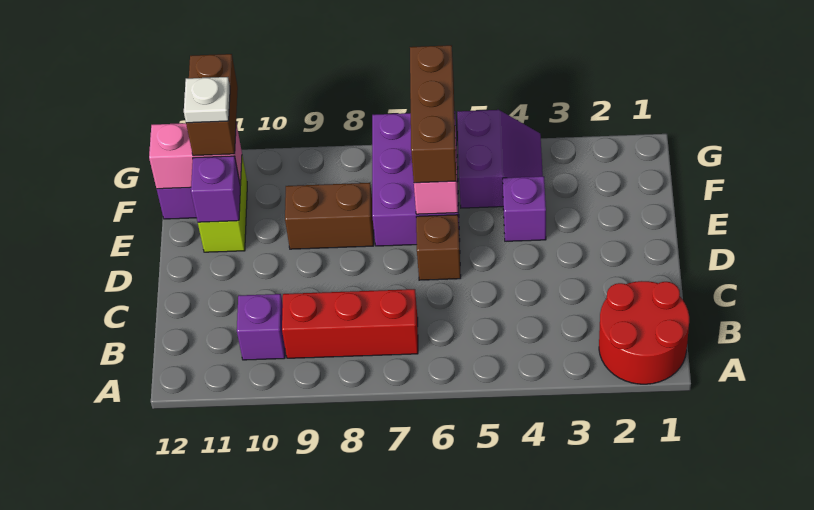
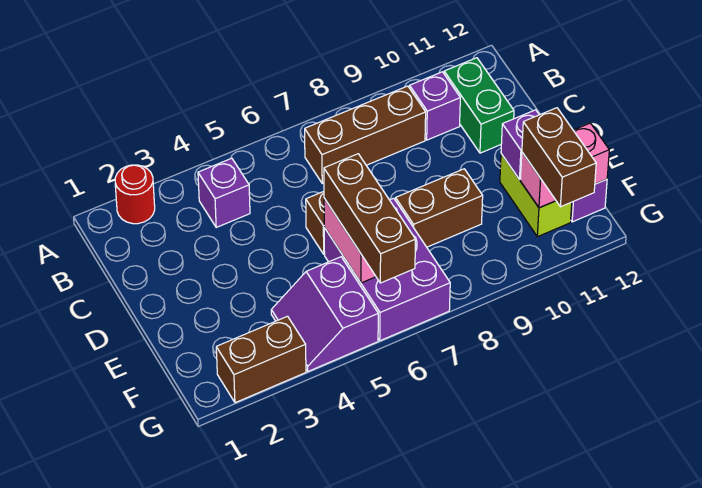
red round brick A1:B2 level 1 -> red round brick A2 level 1
red brick B7:B9 level 1 -> brown brick B7:B9 level 1
none -> green brick B11:C11 level 1
purple brick E4 level 1 -> purple brick B4 level 1
white plate F11 level 4 -> none
none -> brown brick G2:G3 level 1

